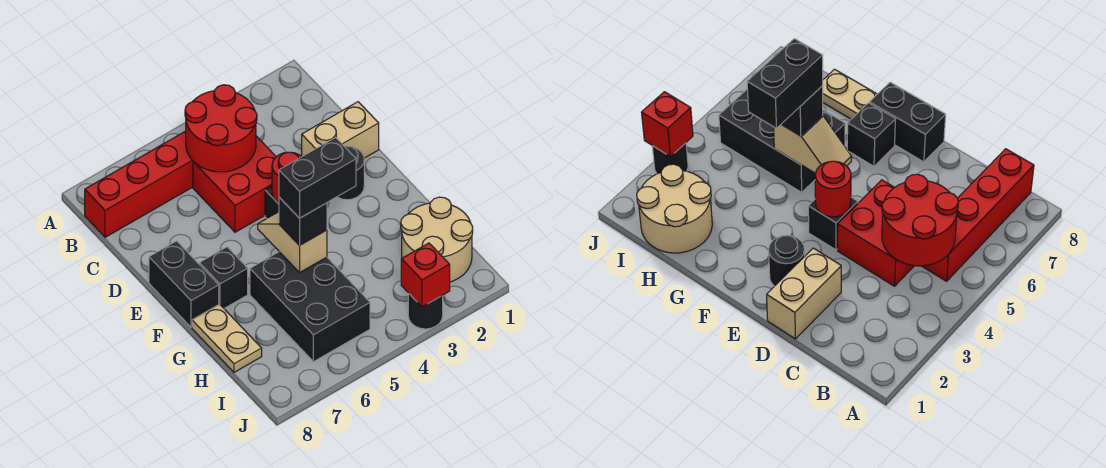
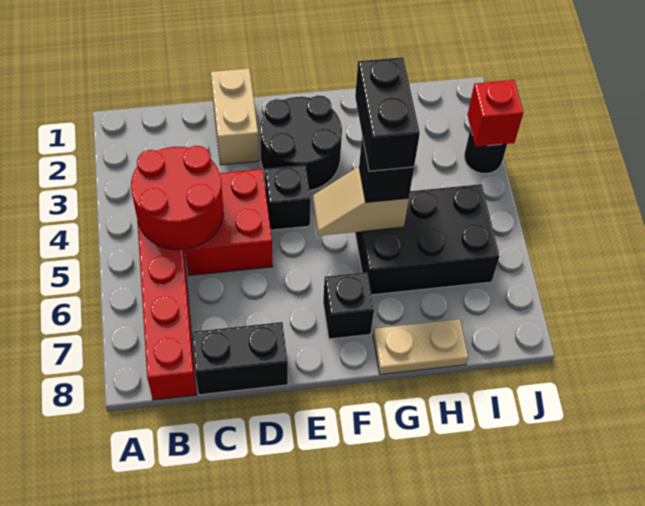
black round brick E2 level 1 -> black round brick E2:F3 level 1
red round brick E4 level 2 -> none
black brick E8:F8 level 1 -> black brick C8:D8 level 1
tan round brick H1:I2 level 1 -> none

